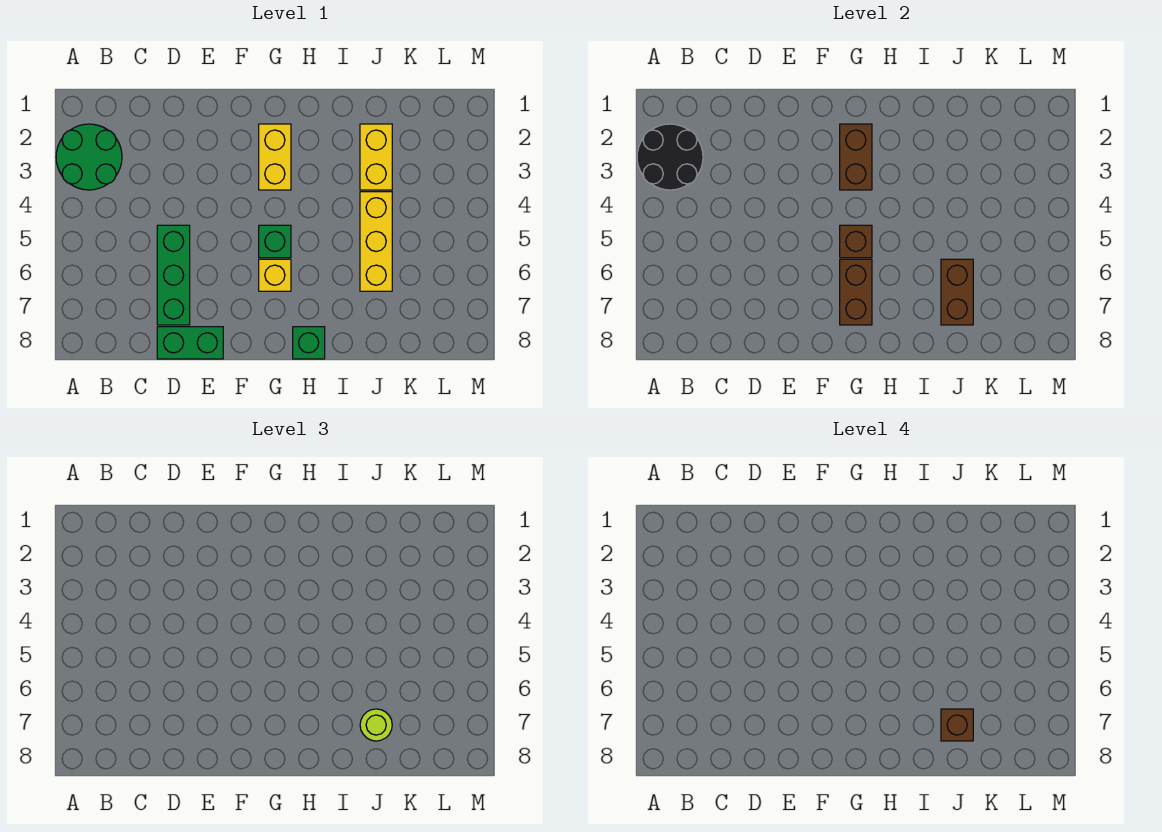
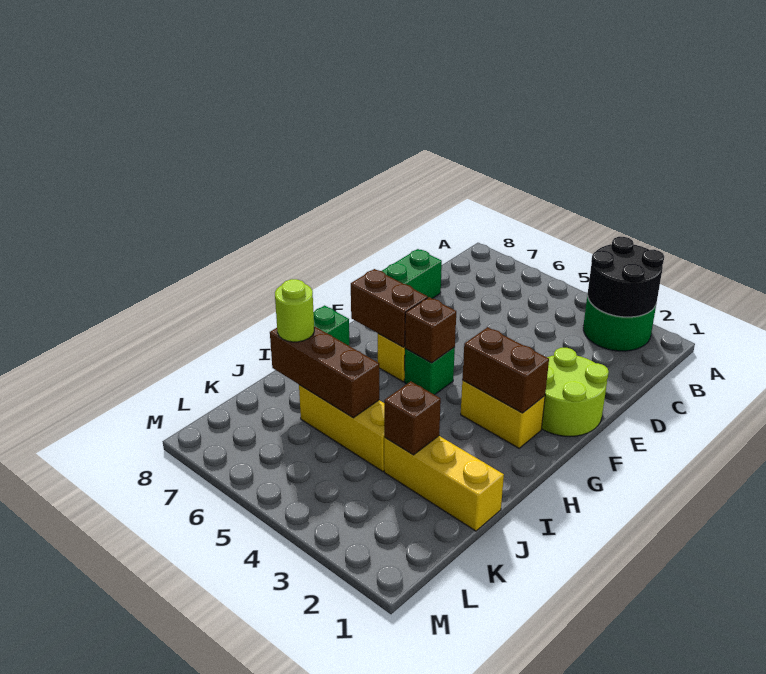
green brick D5:D7 level 1 -> none
none -> lime round brick E1:F2 level 1
yellow brick J2:J3 level 1 -> yellow brick J1:J3 level 1
brown brick J6:J7 level 2 -> brown brick J5:J7 level 2
brown brick J7 level 4 -> brown brick J3 level 2

